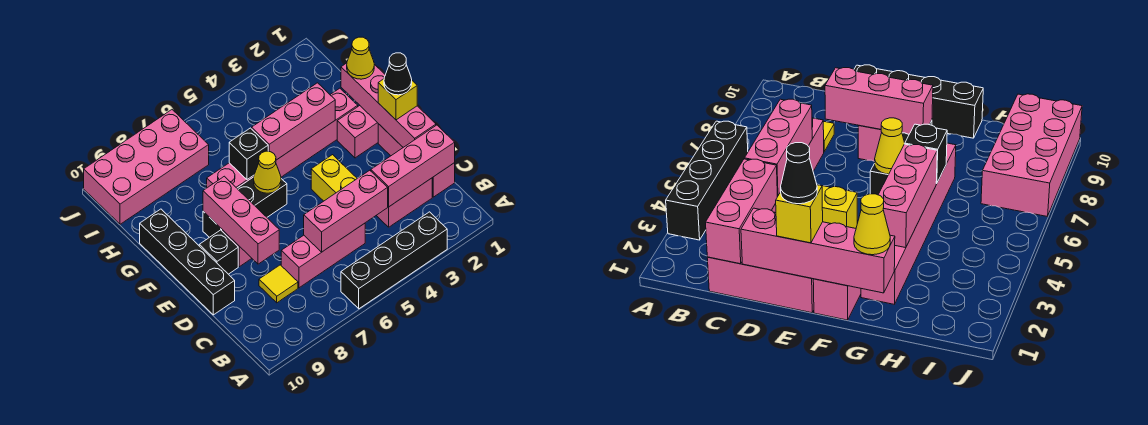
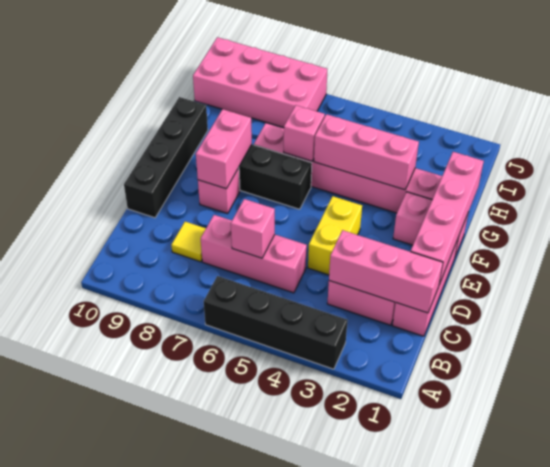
pink brick C4:C6 level 2 -> pink brick C6 level 2
pink brick D8:F8 level 2 -> pink brick E8:F8 level 2
yellow brick E1 level 3 -> none
black cone E1 level 4 -> none
black brick E9 level 1 -> none
yellow cone F6 level 2 -> none
yellow cone G1 level 3 -> none
black brick G6 level 2 -> pink brick G6 level 2

